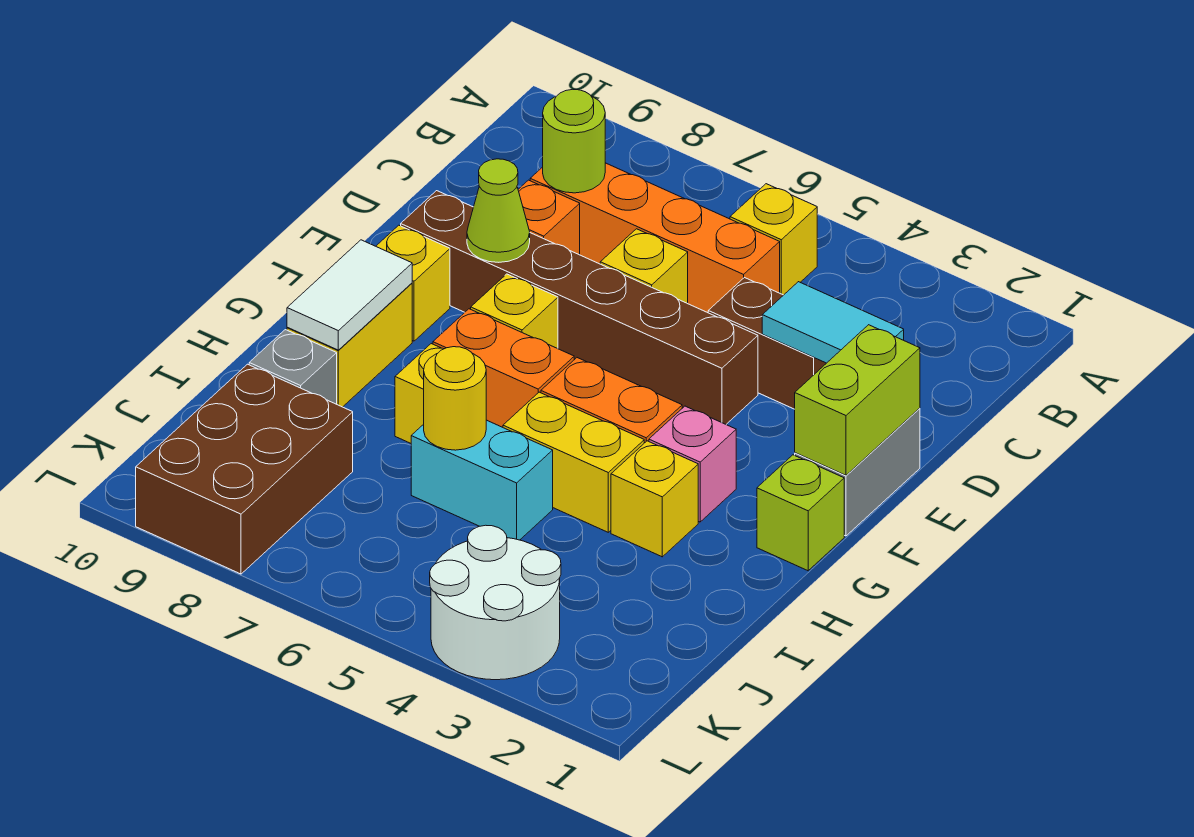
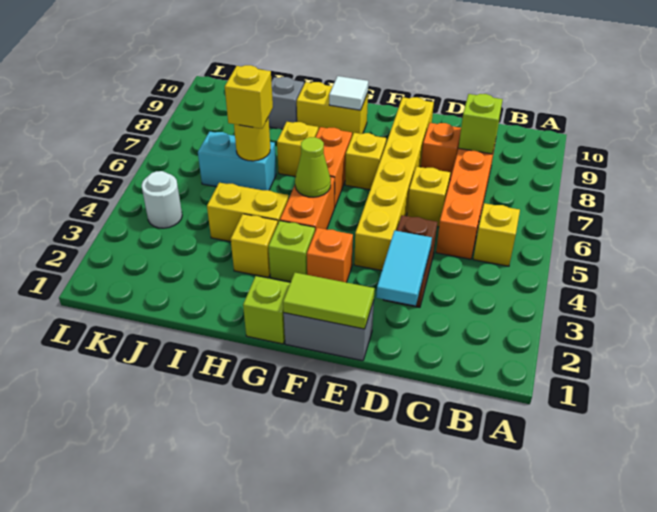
lime round brick C8 level 2 -> lime brick C8 level 2
lime brick E1:F1 level 2 -> lime tile E1:F1 level 2
brown brick E4:E9 level 1 -> yellow brick E4:E9 level 1
lime cone E8 level 2 -> lime cone G5 level 2
none -> orange brick F3 level 1
yellow brick F9 level 1 -> yellow brick I6 level 3
pink brick G3 level 1 -> lime brick G3 level 1
white tile G9:H9 level 2 -> white tile G9 level 2
yellow brick H4:H5 level 1 -> yellow brick H4:I4 level 1
cyan brick I5:I6 level 1 -> cyan brick I6:J6 level 1
brown brick J8:L9 level 1 -> none
white round brick K3:L4 level 1 -> white round brick K4 level 1

